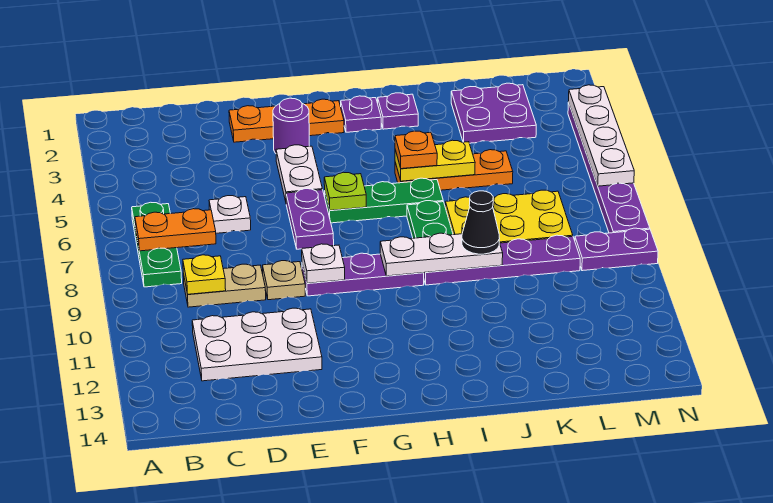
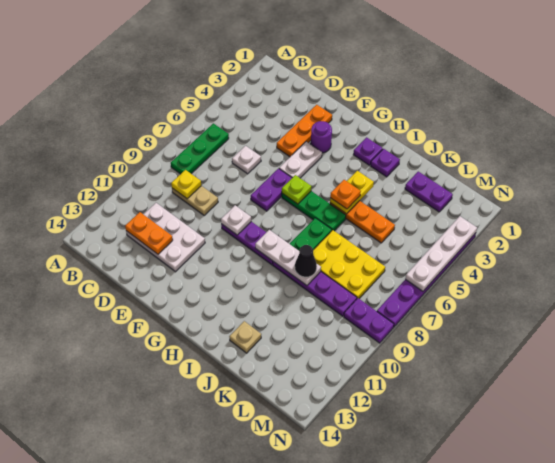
orange plate B7:C7 level 2 -> orange plate C12:D12 level 2
orange plate E2:G2 level 1 -> orange plate E2:E4 level 1
tan plate E9 level 1 -> tan plate J13 level 1
yellow plate I5:J5 level 2 -> yellow plate I4:I5 level 2
purple plate K2:L3 level 1 -> purple plate K2:L2 level 1

